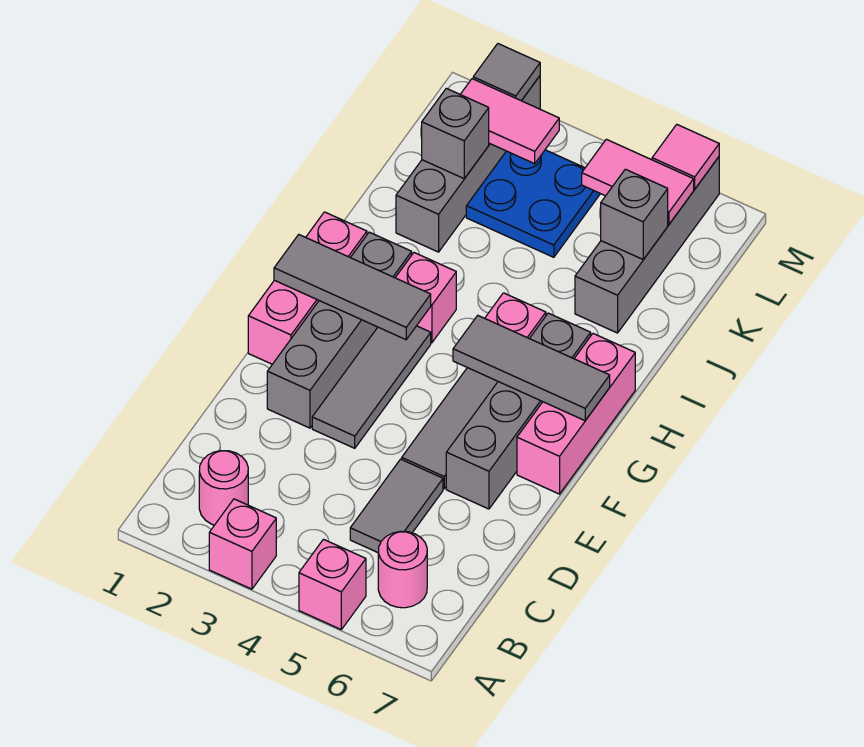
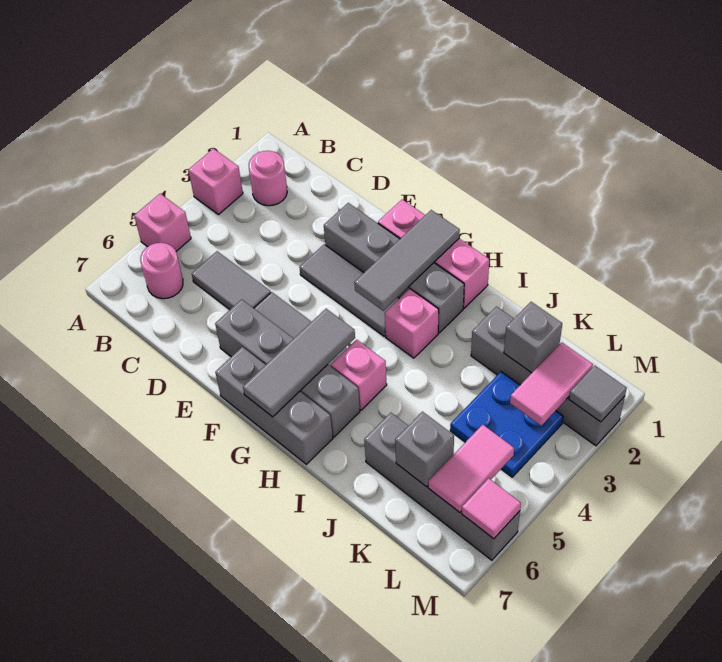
pink brick F7:H7 level 1 -> grey brick F7:H7 level 1

